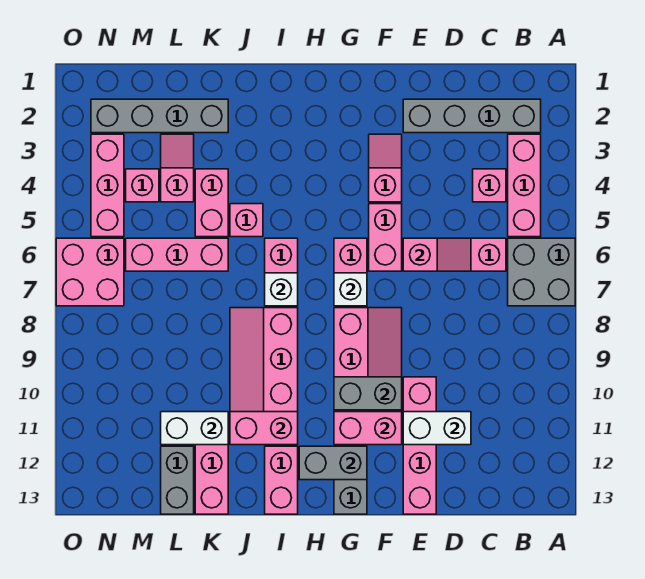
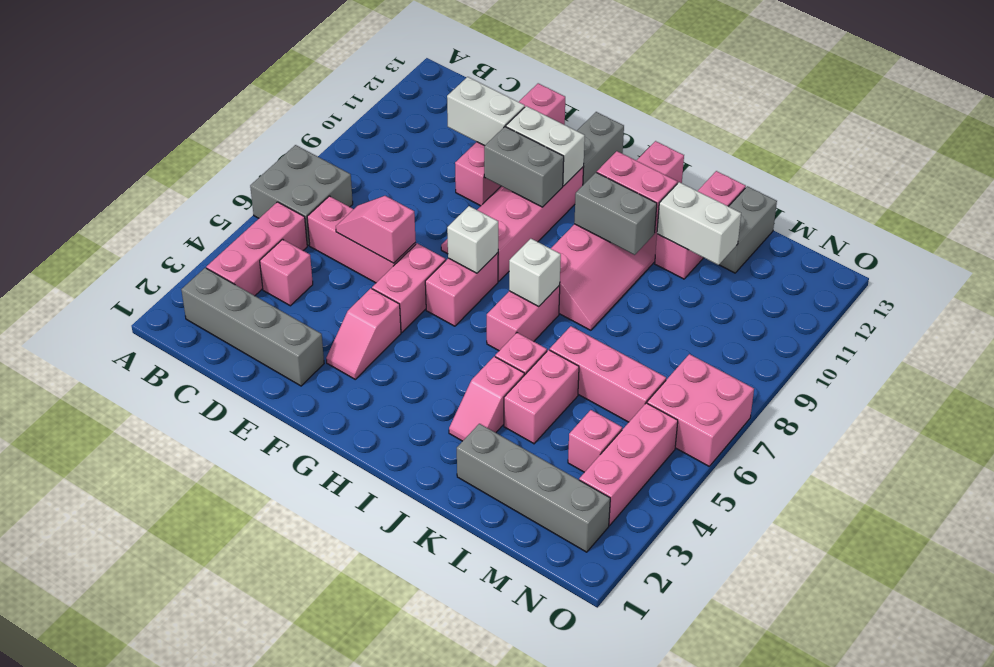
pink brick F11:G11 level 2 -> white brick F11:G11 level 2
grey brick G12:H12 level 2 -> grey brick I10:J10 level 2
pink slope L3:L4 level 1 top 4 -> pink slope J3:J4 level 1 top 4

